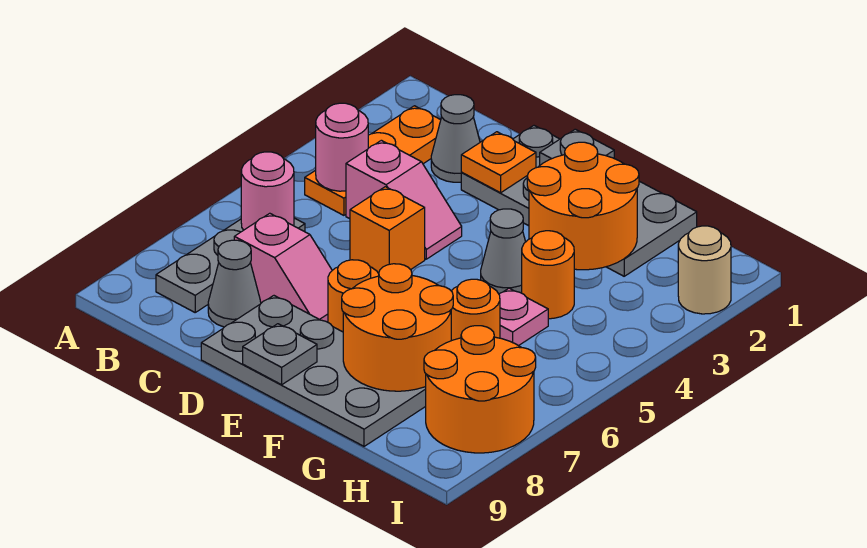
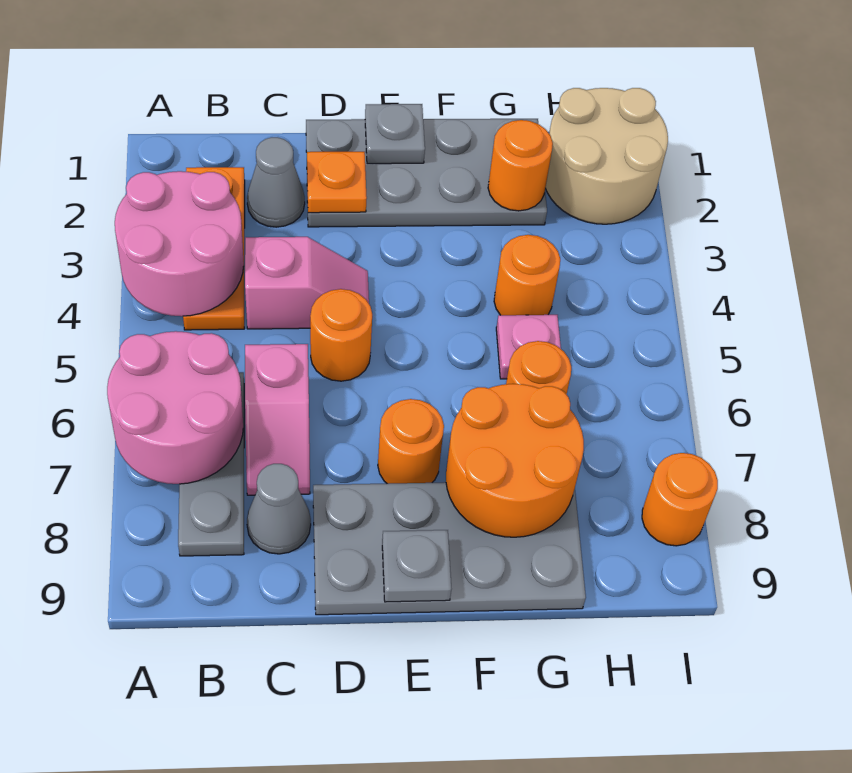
pink round brick B4 level 2 -> pink round brick A3:B4 level 2
pink round brick B6 level 2 -> pink round brick A6:B7 level 2
pink slope C7:D7 level 1 top C -> pink slope C6:C7 level 1 top 6
orange brick D5 level 1 -> orange round brick D5 level 1
orange round brick F2:G3 level 2 -> orange round brick G2 level 2
grey cone F4 level 1 -> none
orange round brick H7:I8 level 1 -> orange round brick I8 level 1
tan round brick I2 level 1 -> tan round brick H1:I2 level 1

